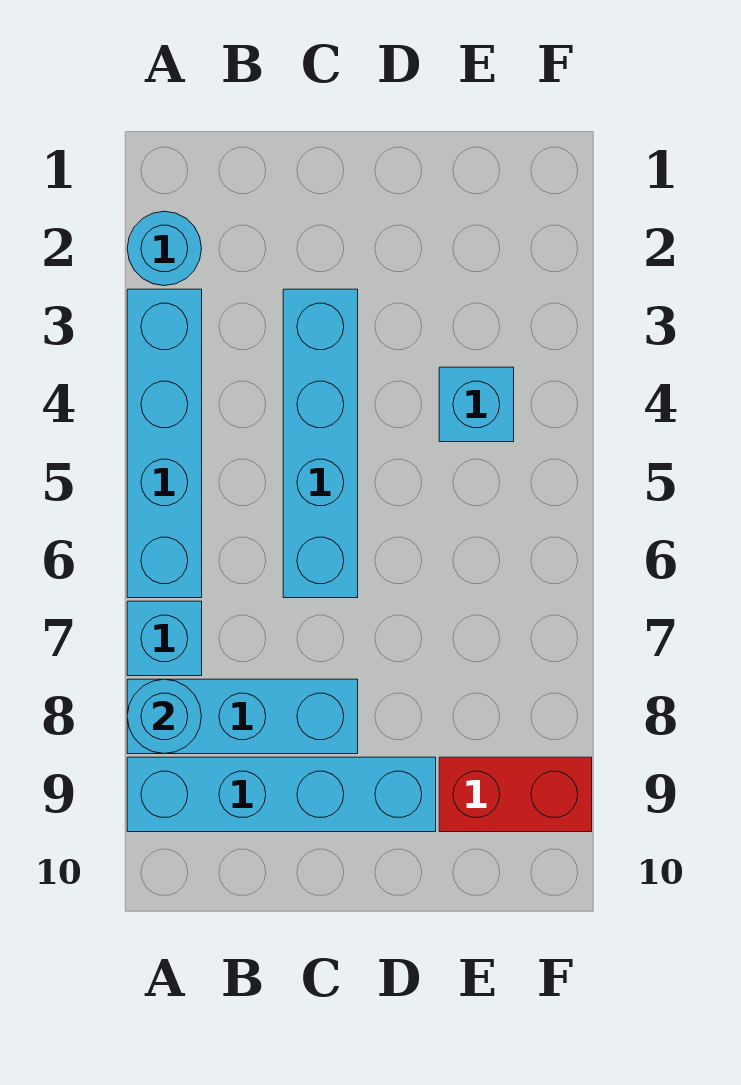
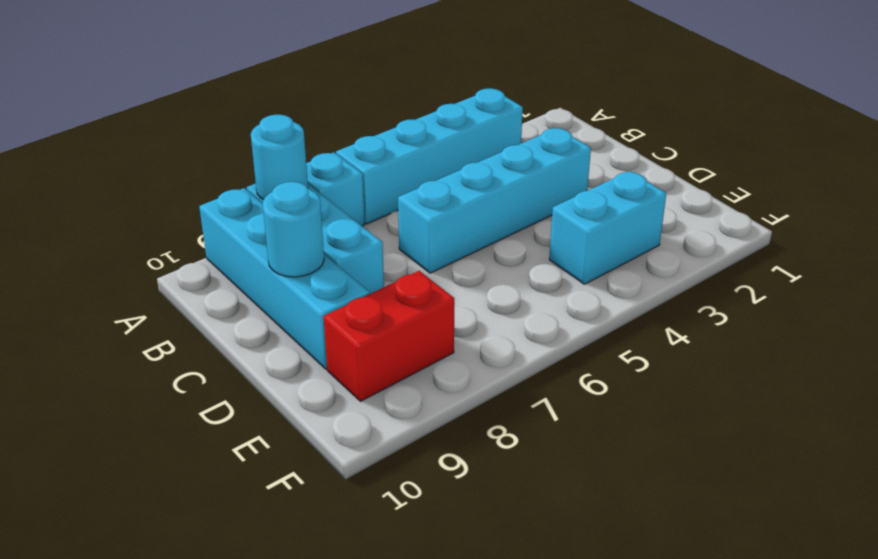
cyan round brick A2 level 1 -> cyan round brick C9 level 2
cyan brick E4 level 1 -> cyan brick E3:E4 level 1
red brick E9:F9 level 1 -> red brick E8:E9 level 1

